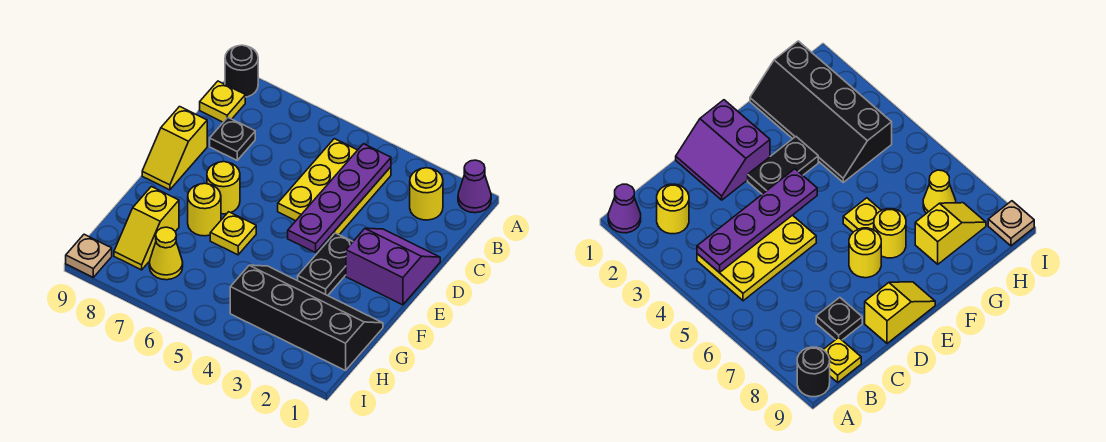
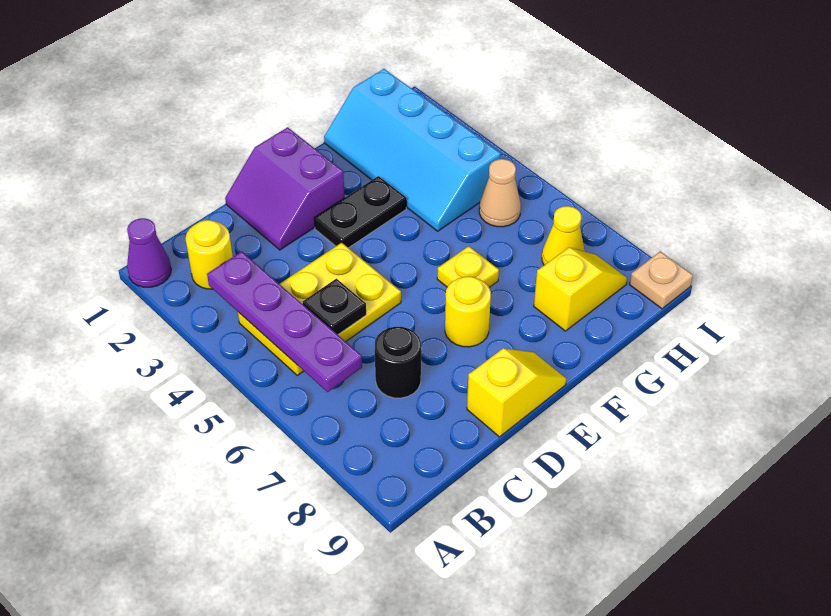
black round brick A9 level 1 -> black round brick C7 level 1
purple plate B4:E4 level 2 -> purple plate B3:B6 level 2
yellow plate B9 level 1 -> none
black plate C8 level 1 -> black plate C5 level 2
yellow round brick F7 level 1 -> none
black slope G1:H4 level 1 top H -> cyan slope G1:H4 level 1 top H
none -> tan cone H5 level 1

